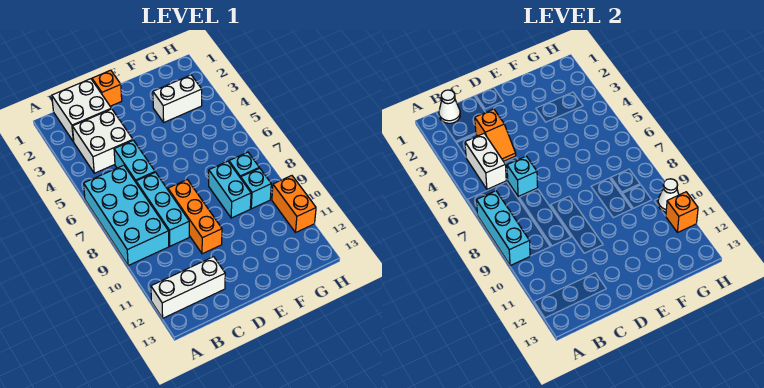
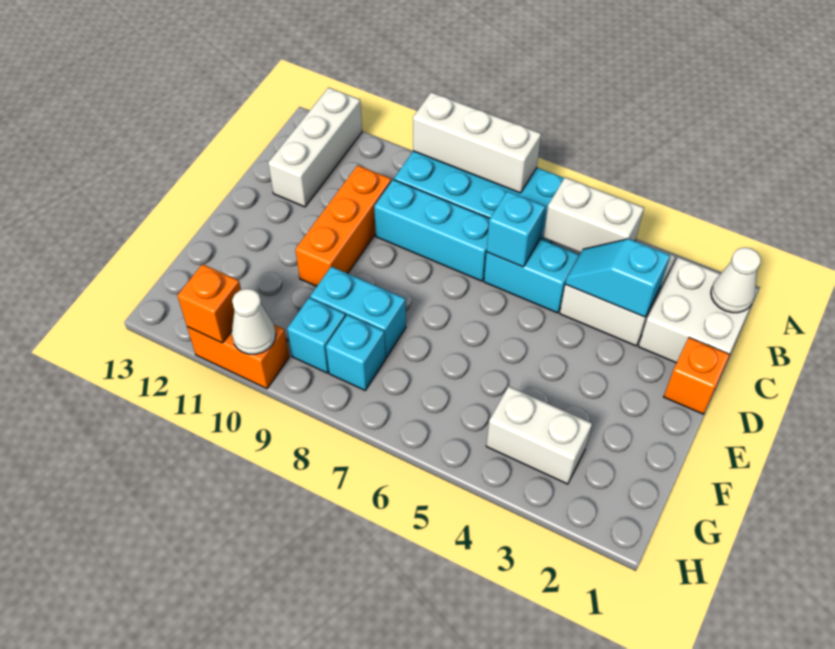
cyan brick A7:A9 level 2 -> white brick A7:A9 level 2
orange slope C3:C4 level 2 top 3 -> cyan slope C3:C4 level 2 top 3
orange brick D8:D10 level 1 -> orange brick C10:E10 level 1
white brick F3:G3 level 1 -> white brick G3:G4 level 1

